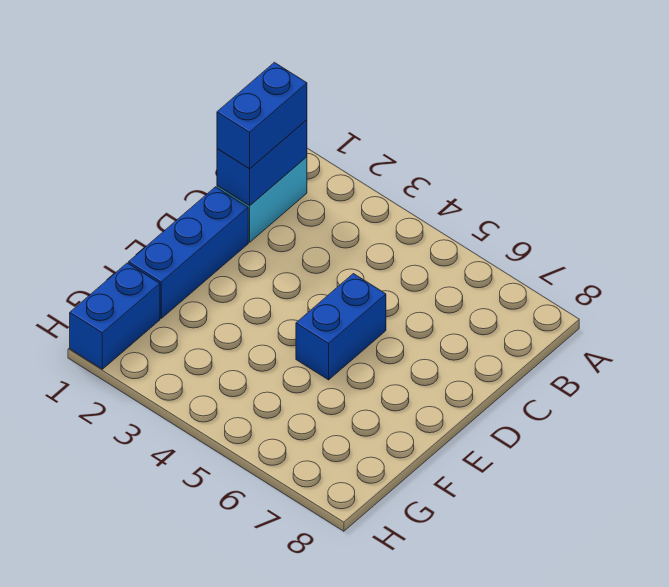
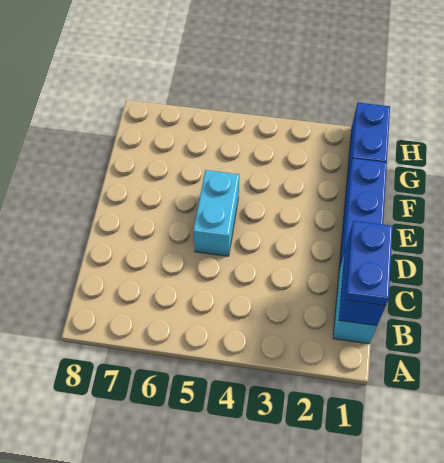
blue brick B1:C1 level 3 -> blue plate B1:C1 level 3
blue brick D5:E5 level 1 -> cyan brick D5:E5 level 1

